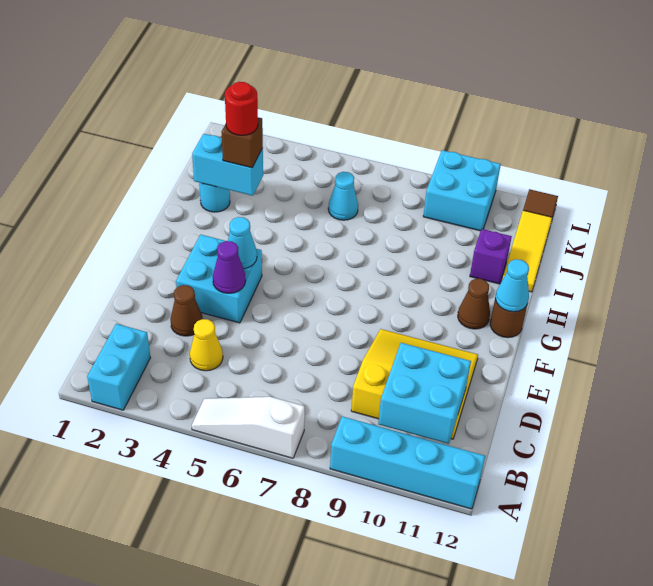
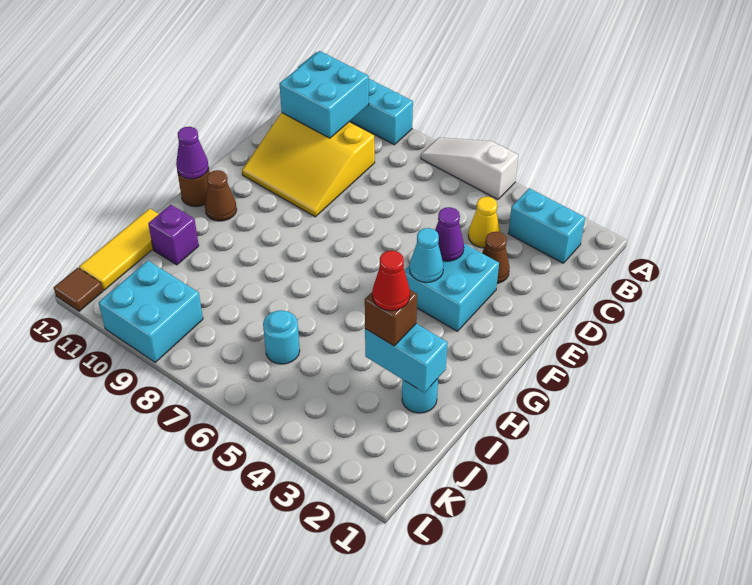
cyan brick A2:B2 level 1 -> cyan brick B2:B3 level 1
white slope A5:A7 level 1 top 7 -> white slope A5:A7 level 1 top 5
cyan cone G12 level 2 -> purple cone G12 level 2
red round brick I3 level 4 -> red cone I3 level 4
cyan cone J6 level 1 -> cyan round brick J6 level 1

